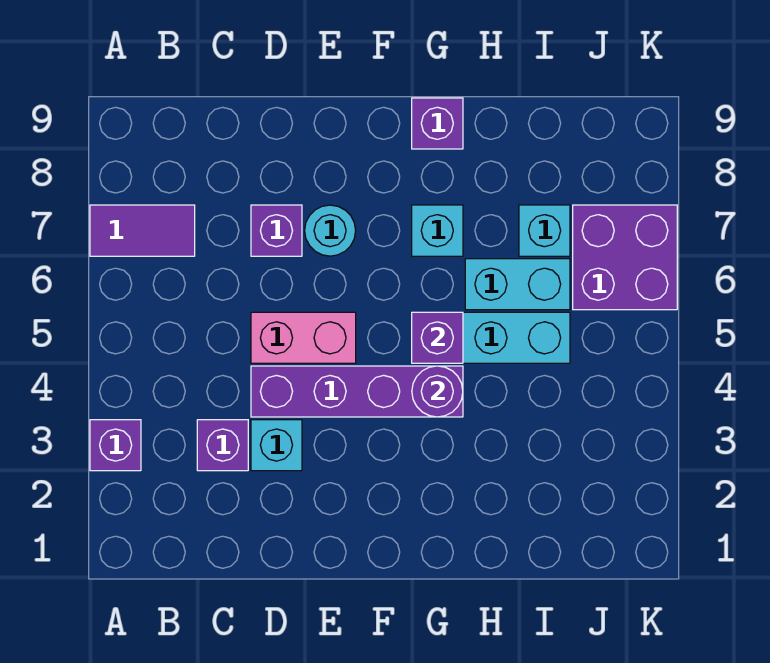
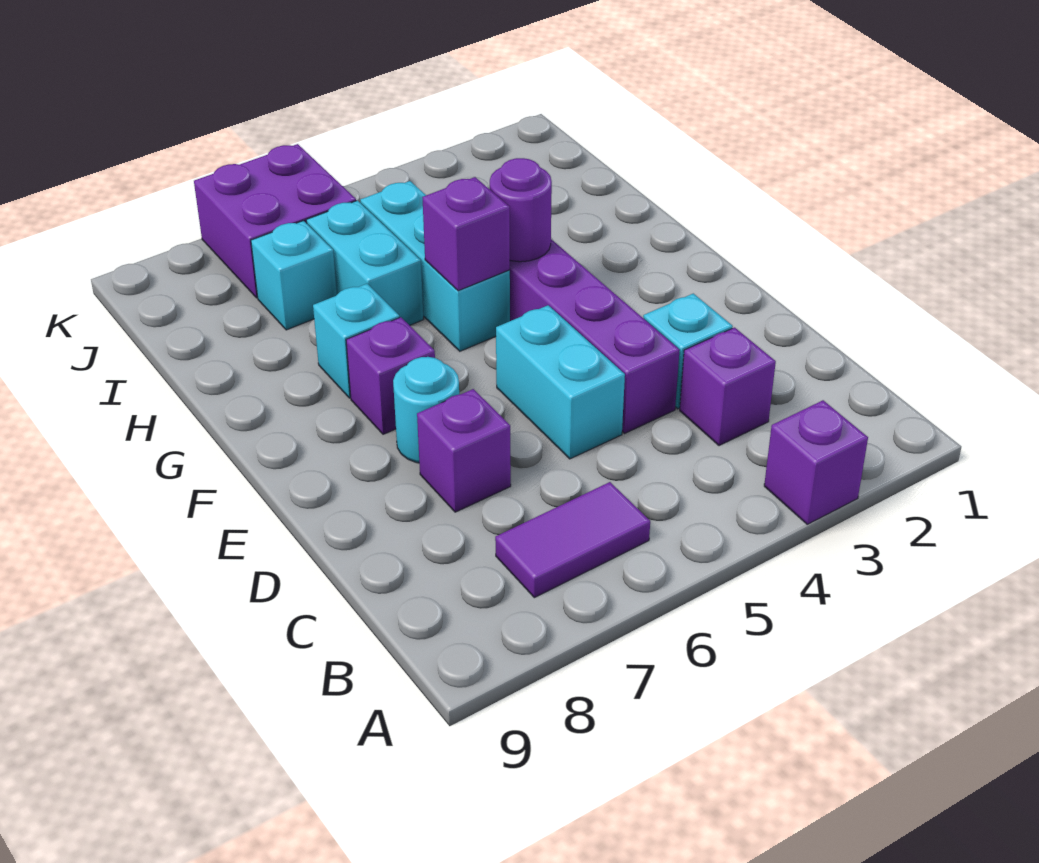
purple tile A7:B7 level 1 -> purple tile B6:B7 level 1
pink brick D5:E5 level 1 -> cyan brick D5:E5 level 1
purple brick G9 level 1 -> purple brick F7 level 1

